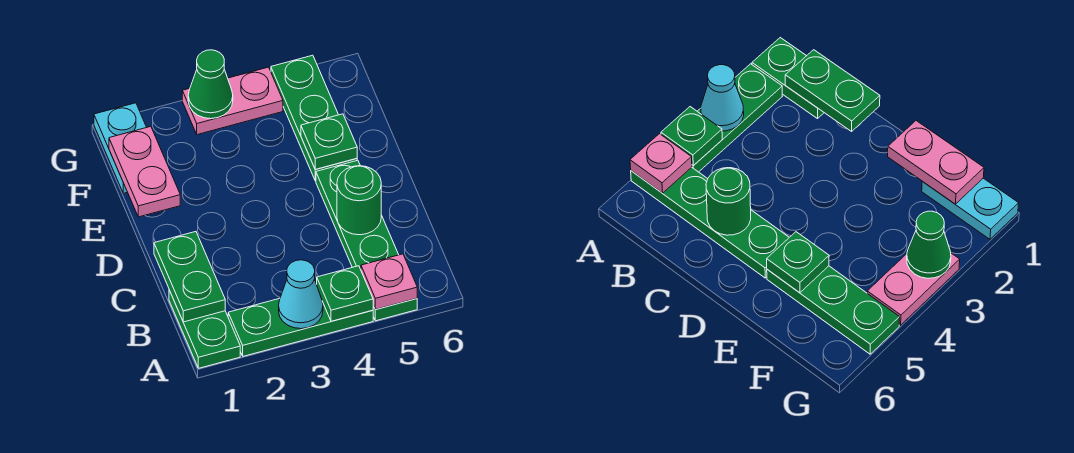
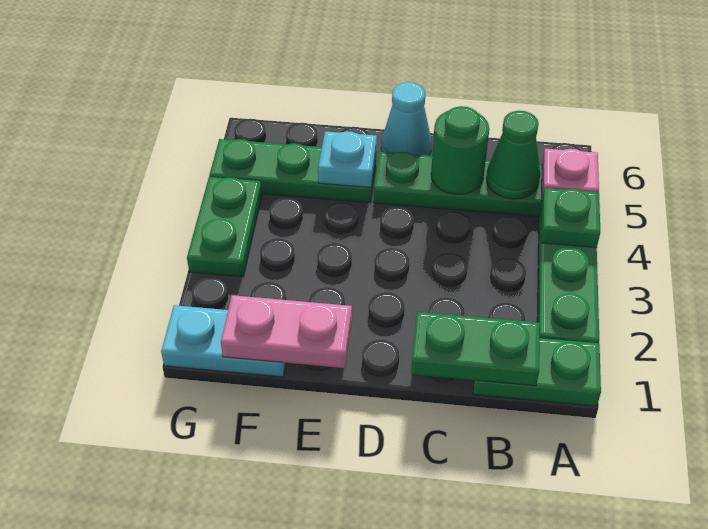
cyan cone A3 level 2 -> cyan cone D6 level 1
green plate E5 level 2 -> cyan plate E5 level 2
pink plate G3:G4 level 1 -> green plate G3:G4 level 1
green cone G3 level 2 -> green cone B5 level 2

